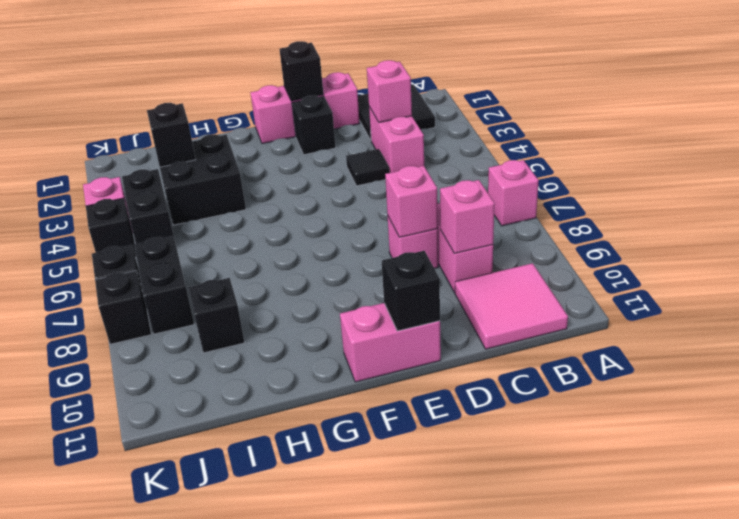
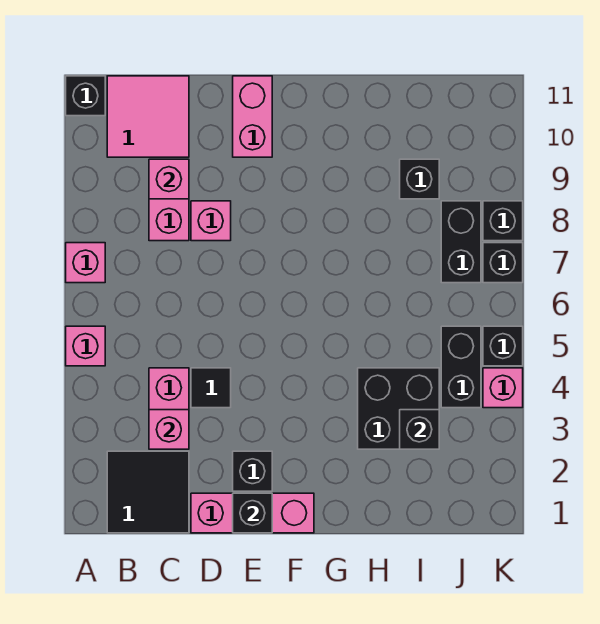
pink brick D8 level 2 -> pink brick A5 level 1
pink brick E11:F11 level 1 -> pink brick E10:E11 level 1
black brick E11 level 2 -> black brick A11 level 1

